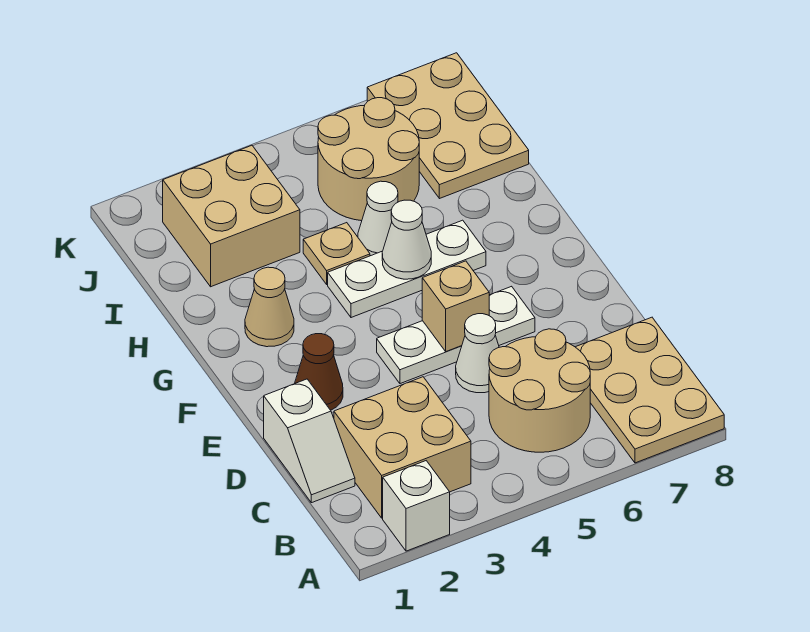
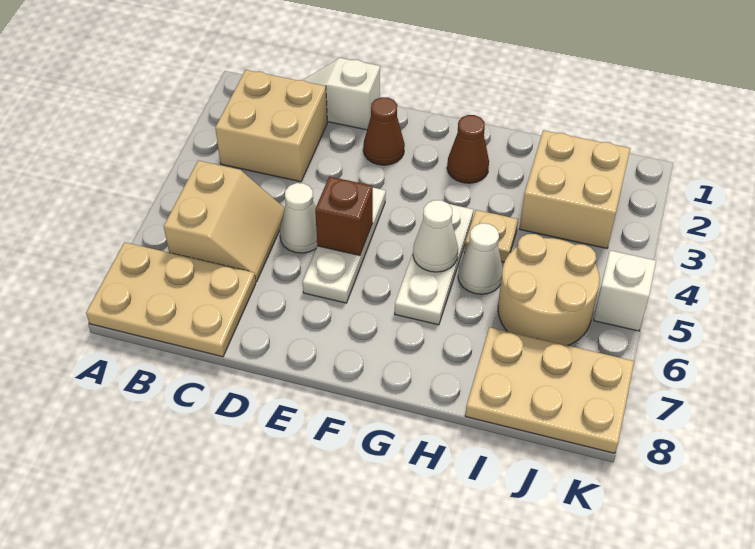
white brick A2 level 1 -> white brick K5 level 1
tan round brick B5:C6 level 1 -> tan slope B5:C6 level 1 top B
tan brick E5 level 2 -> brown brick E5 level 2
tan cone G2 level 1 -> brown cone G2 level 1

